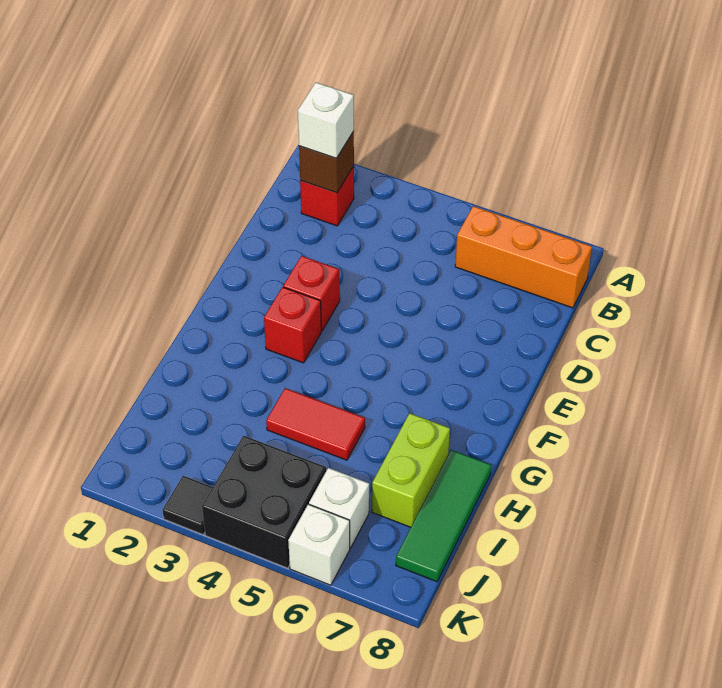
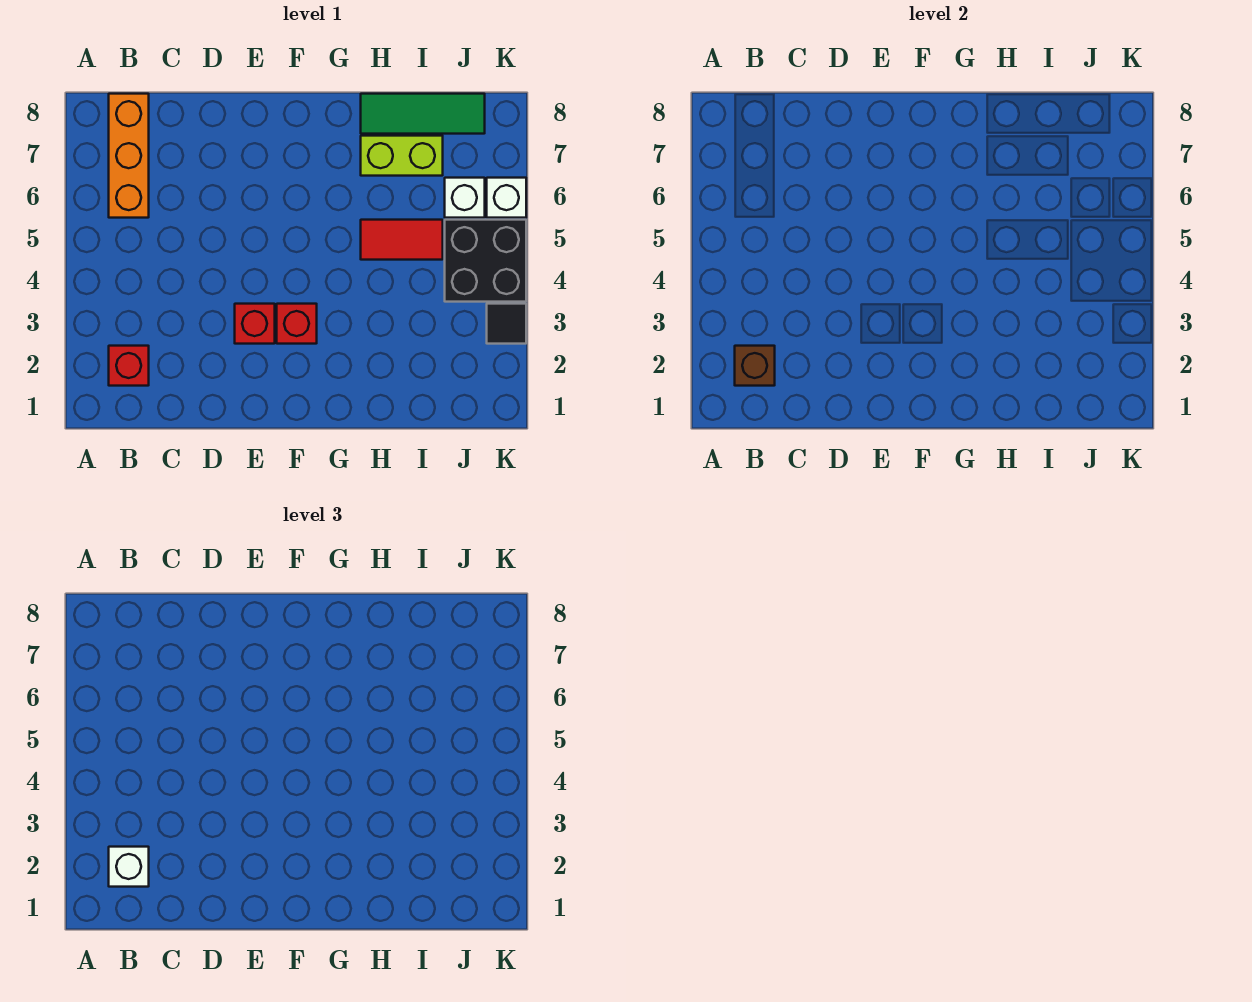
red tile H4:H5 level 1 -> red tile H5:I5 level 1

